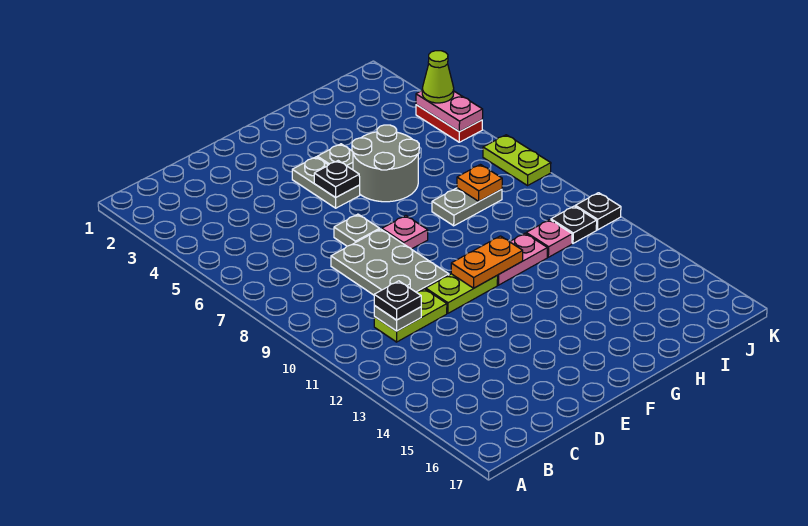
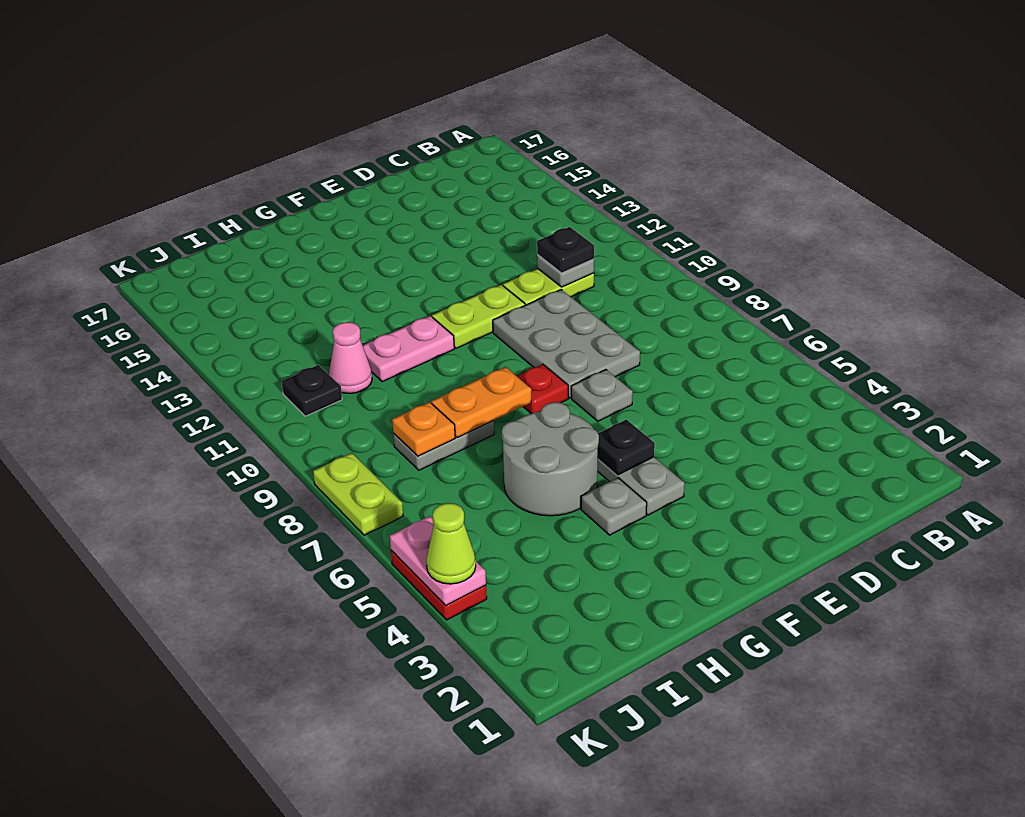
pink plate F8 level 1 -> red plate F8 level 1
orange plate F11:G11 level 2 -> orange plate G8:H8 level 2
pink plate I11 level 1 -> pink cone I11 level 1
black plate K11 level 1 -> none

